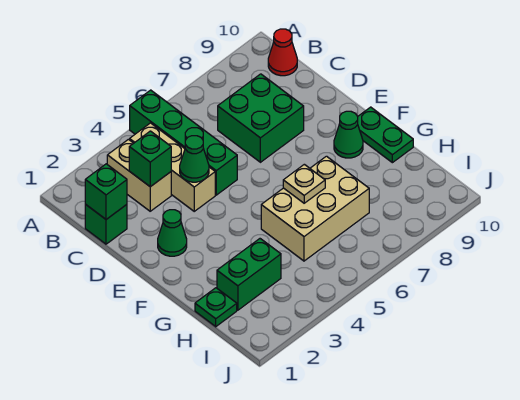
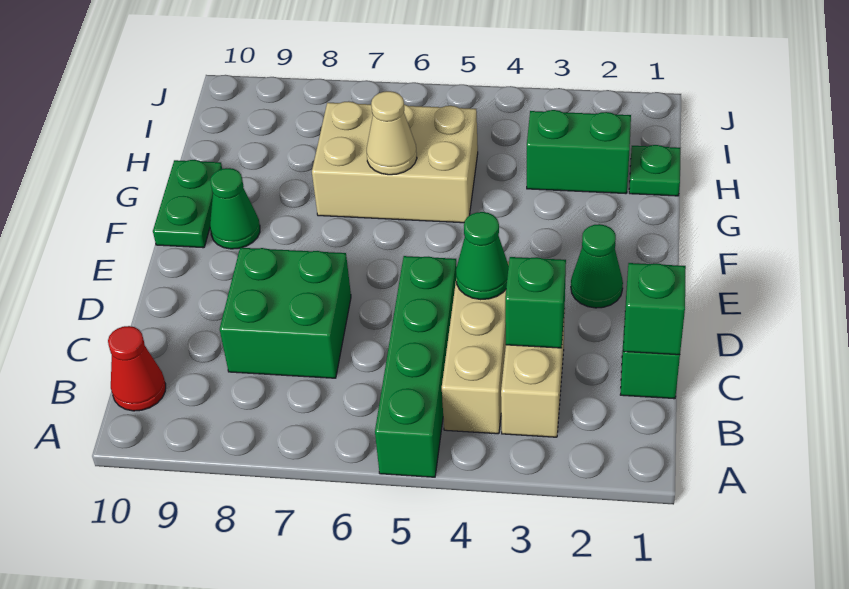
tan plate G6 level 2 -> tan cone G6 level 2

